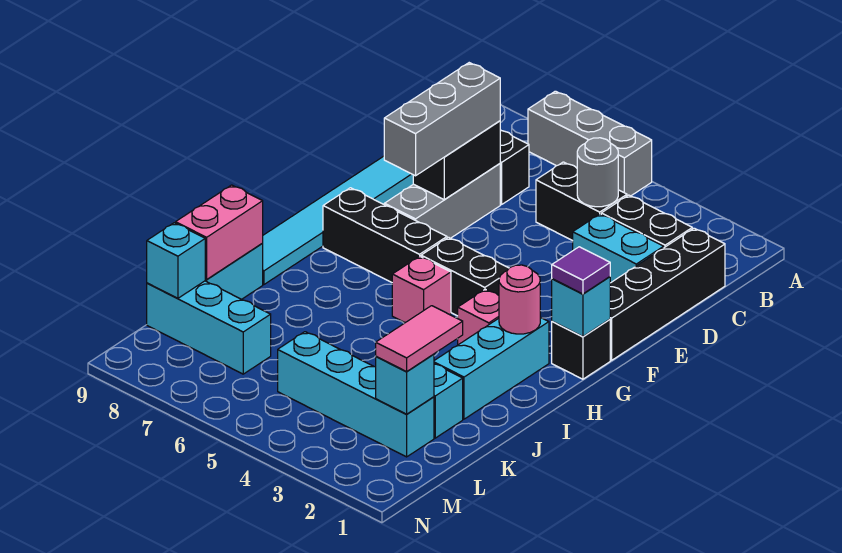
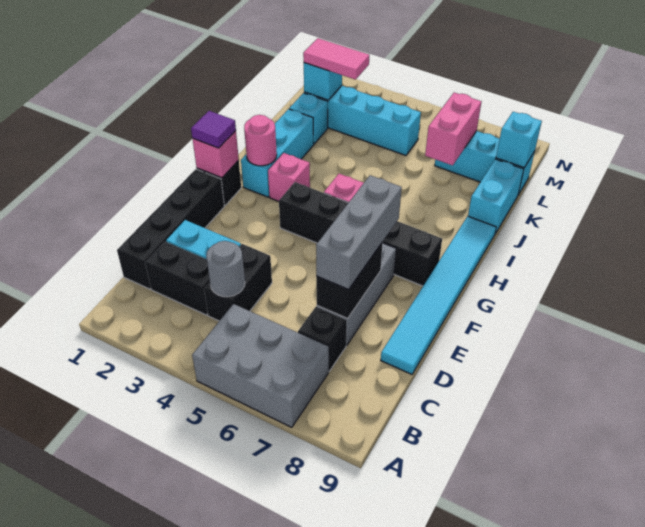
grey brick A5:A7 level 1 -> grey brick A5:B7 level 1
black brick C4:C5 level 1 -> black brick C4:D4 level 1
cyan brick G1 level 2 -> pink brick G1 level 2
pink brick J9:K9 level 2 -> pink brick K7:L7 level 2
pink tile K2:L2 level 3 -> pink tile L2:L3 level 3

